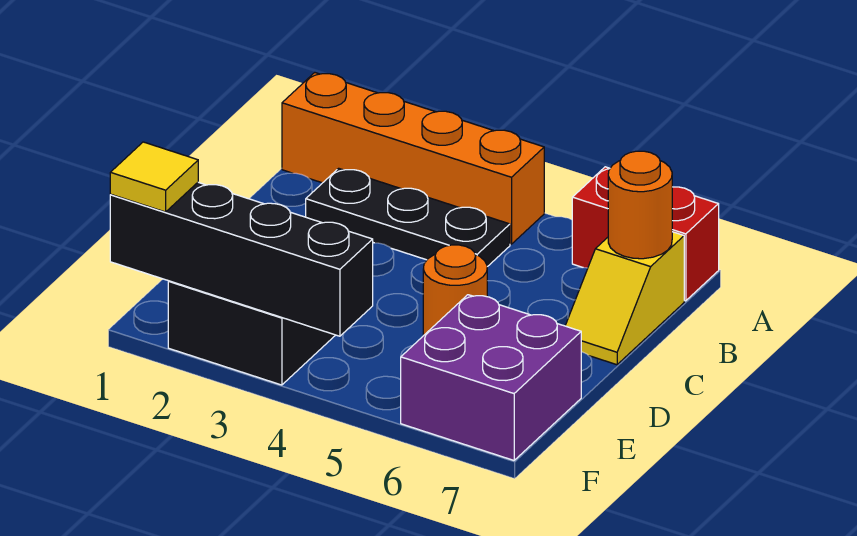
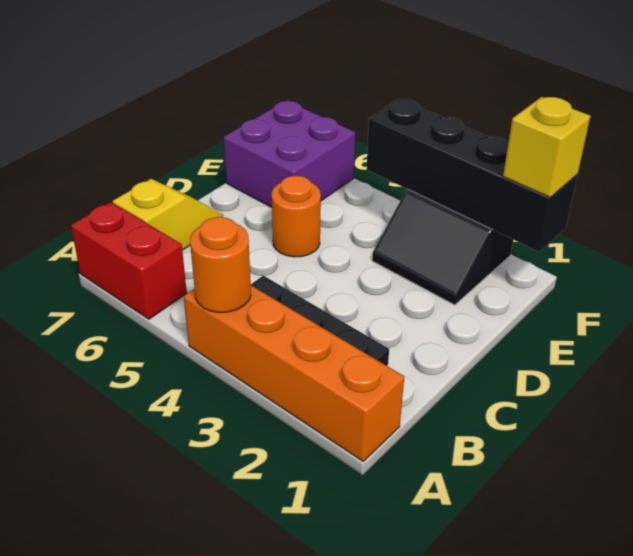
orange round brick B7 level 2 -> orange round brick A4 level 2
yellow tile F1 level 3 -> yellow brick F1 level 3

